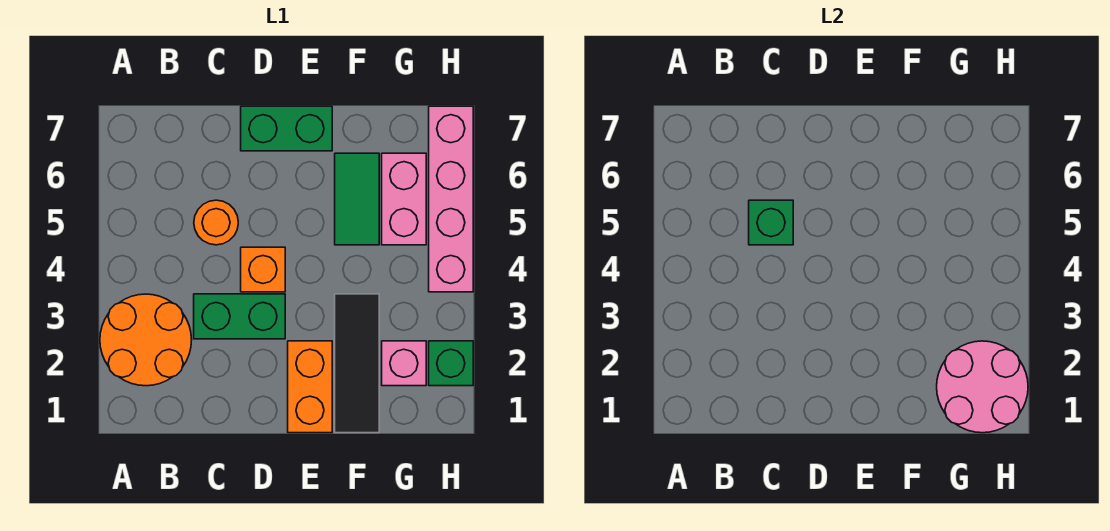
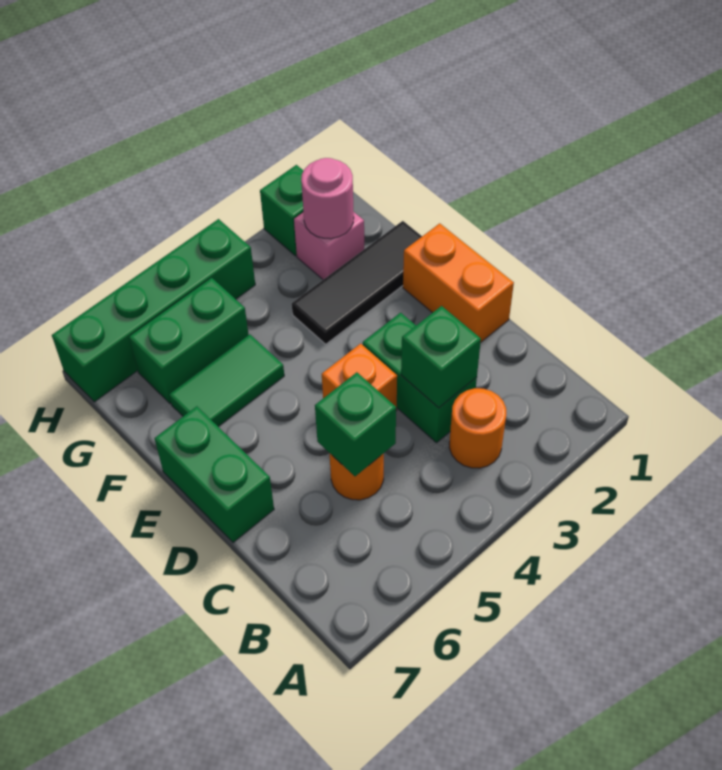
orange round brick A2:B3 level 1 -> orange round brick B3 level 1
none -> green brick C3 level 2
orange brick E1:E2 level 1 -> orange brick D1:E1 level 1
pink round brick G1:H2 level 2 -> pink round brick G2 level 2
pink brick G5:G6 level 1 -> green brick G5:G6 level 1
pink brick H4:H7 level 1 -> green brick H4:H7 level 1

